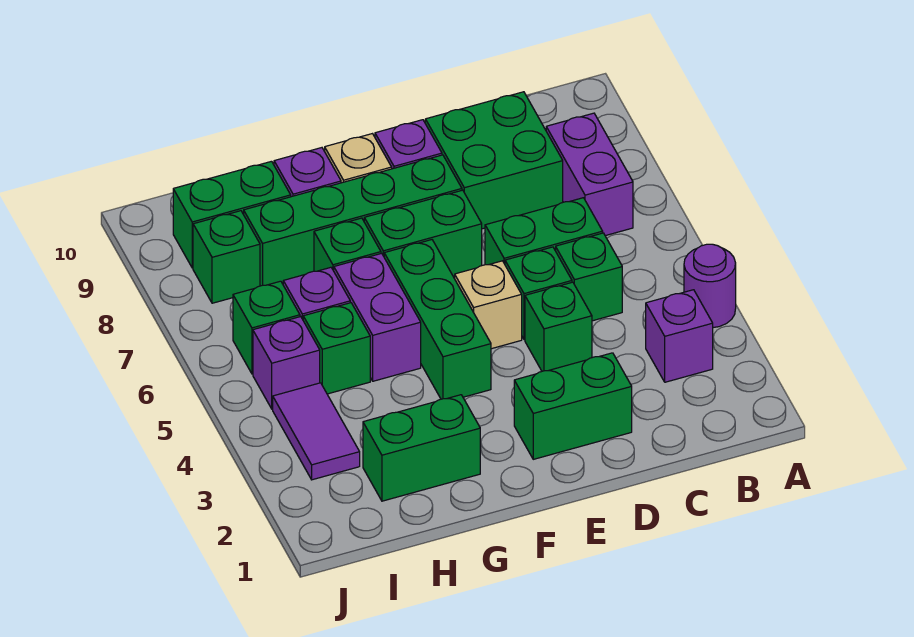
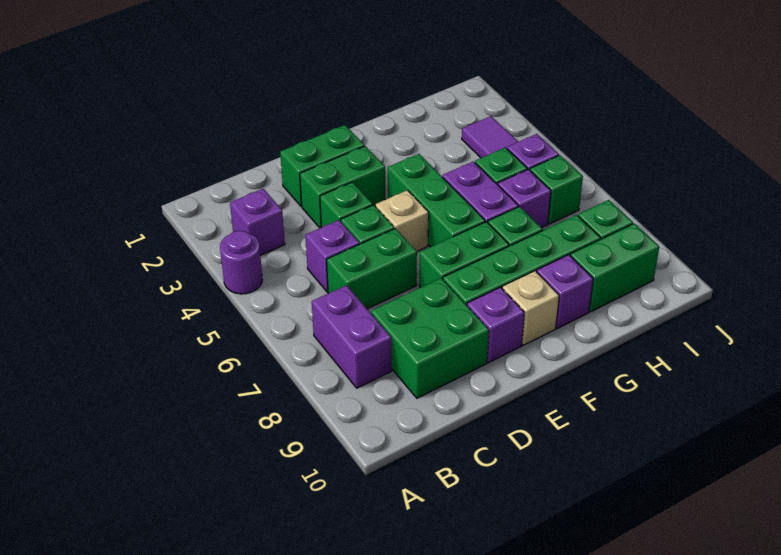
green brick C5 level 1 -> purple brick C5 level 1
green brick G2:H2 level 1 -> green brick D3:E3 level 1

